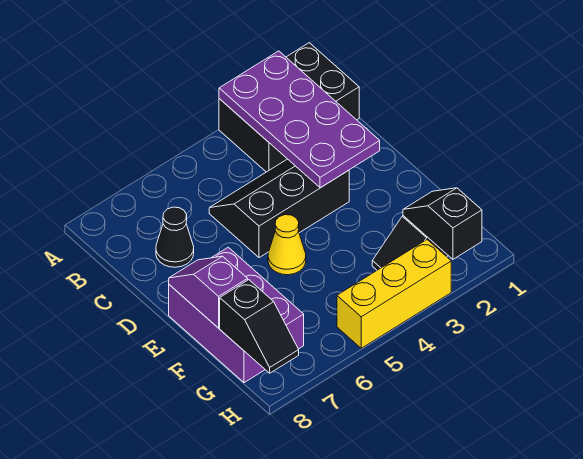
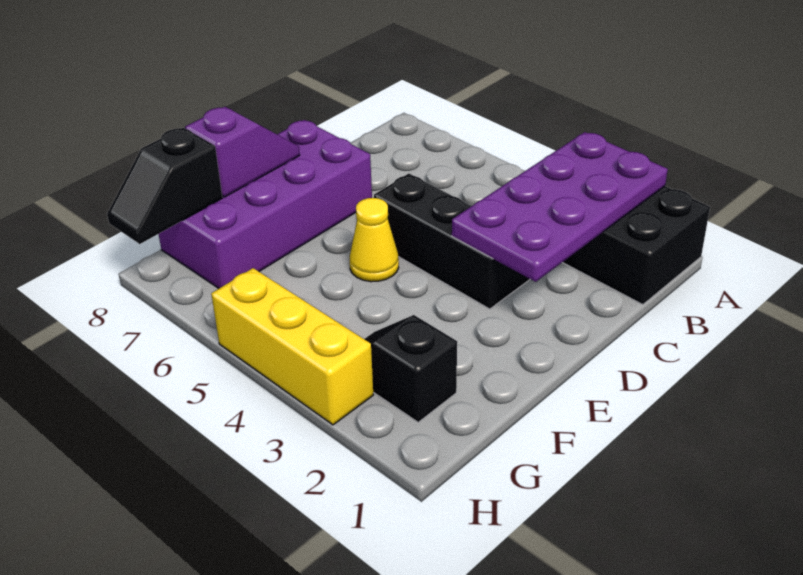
black cone C7 level 1 -> none
purple brick E7:G8 level 1 -> purple brick D7:G8 level 1
black slope G2:H2 level 2 top H -> none

